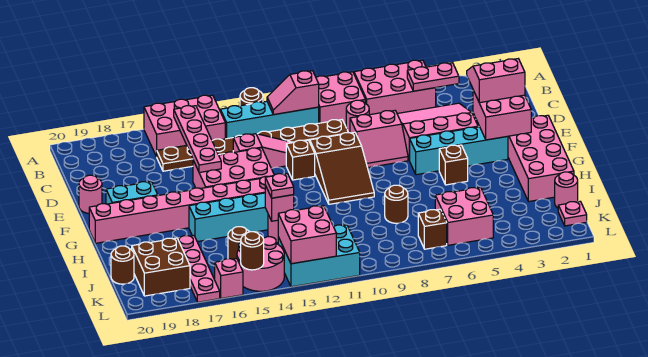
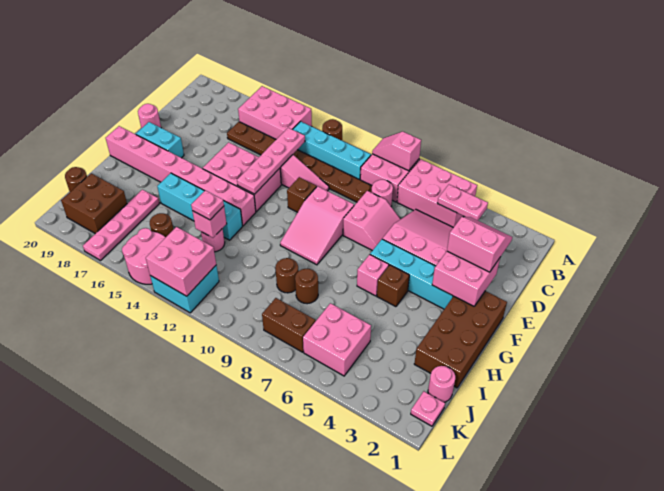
pink slope B10:B11 level 2 top 10 -> pink slope A8:A9 level 2 top 8
pink plate B15:E15 level 2 -> pink plate C13:F13 level 2
pink slope D7:E8 level 1 top D -> pink slope D7:E8 level 1 top 8
brown slope E9:G10 level 1 top E -> pink slope E9:G10 level 1 top E
pink brick F1:I2 level 1 -> brown brick F1:I2 level 1
brown brick K7 level 1 -> brown brick K7:K8 level 1
cyan brick K11:L13 level 1 -> cyan brick K12:L13 level 1
brown round brick L15 level 2 -> brown round brick I9 level 1
pink brick L16 level 1 -> pink brick G6 level 1

